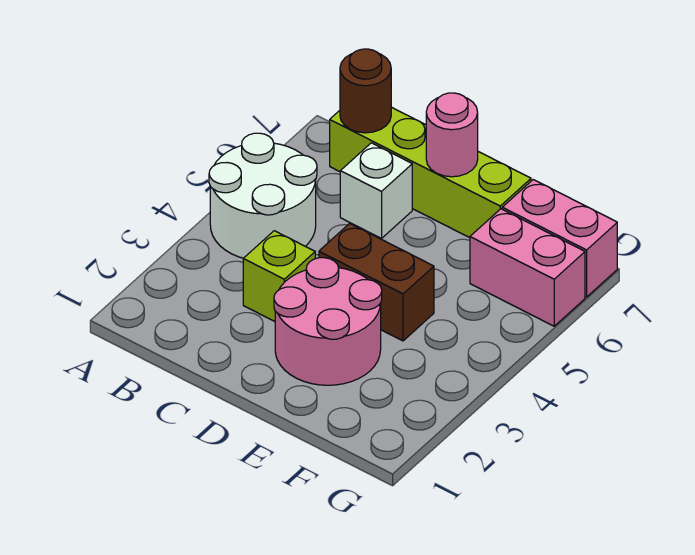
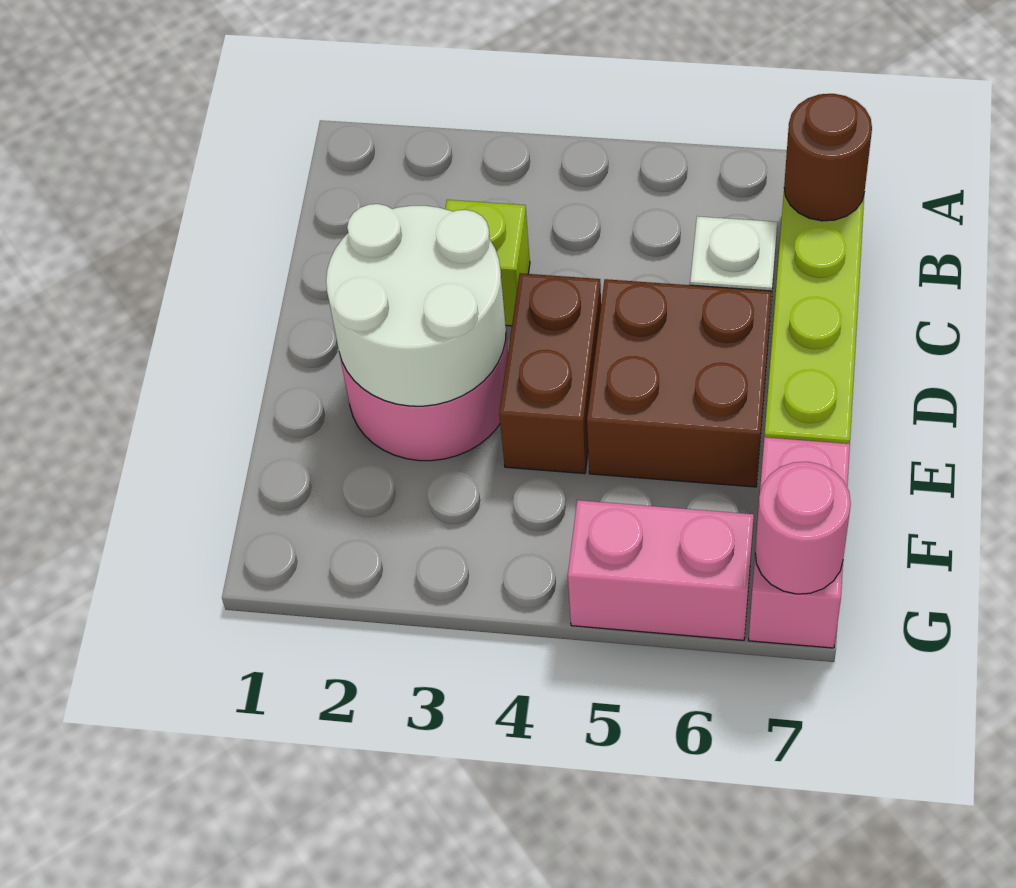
white round brick A4:B5 level 1 -> white round brick D2:E3 level 2
none -> brown brick D5:E6 level 1
pink round brick D7 level 2 -> pink round brick G7 level 2
pink brick F6:G6 level 1 -> pink brick G5:G6 level 1

